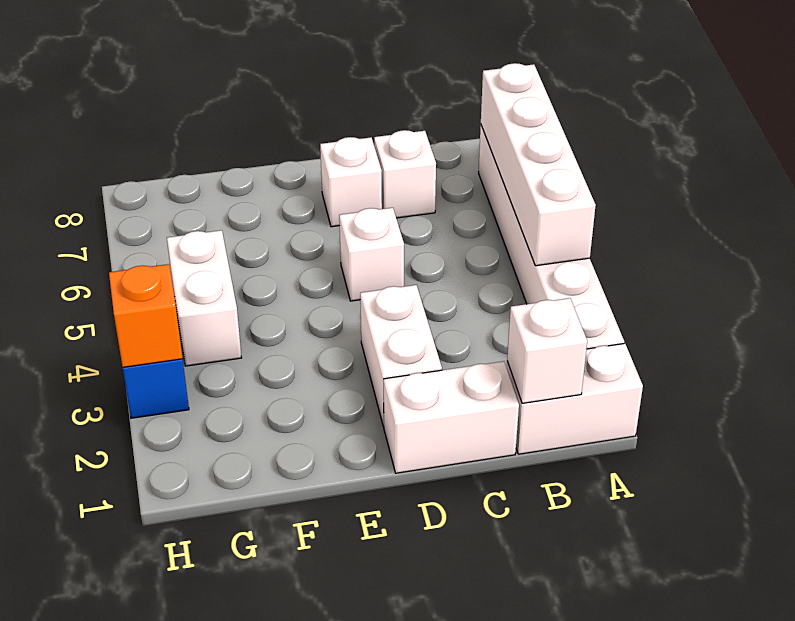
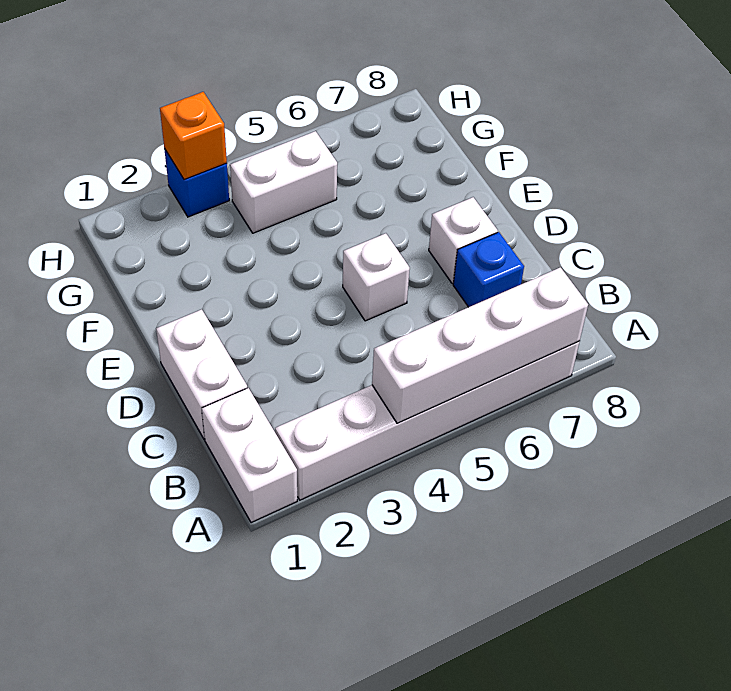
white brick B1 level 2 -> none
white brick C7 level 1 -> blue brick C7 level 1
white brick D2:D3 level 1 -> none

